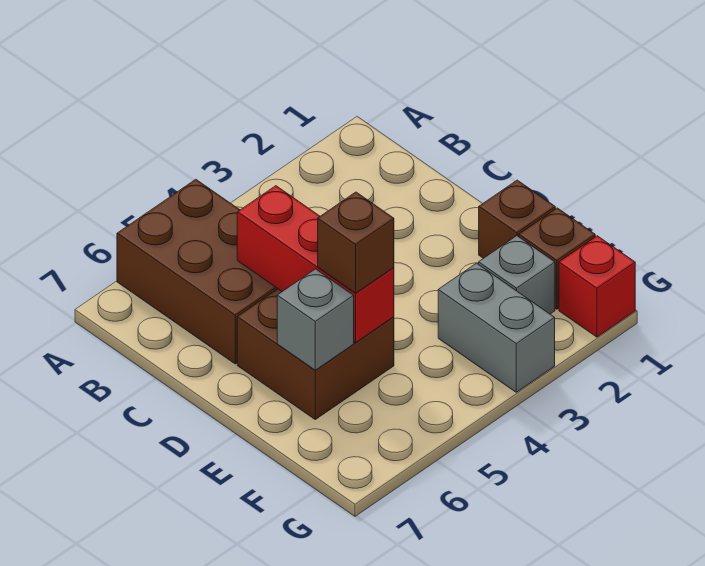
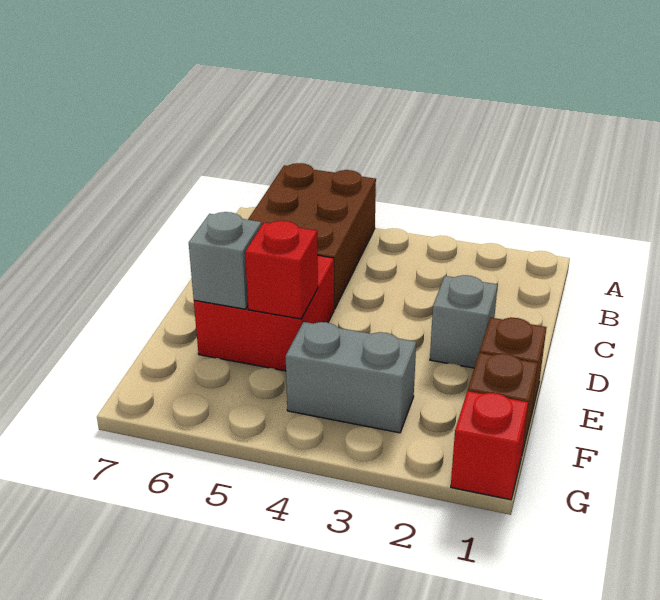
red brick C5:E5 level 2 -> red brick E5 level 2
brown brick D5:E6 level 1 -> red brick D5:E6 level 1
brown brick E5 level 3 -> none
grey brick F2 level 1 -> grey brick D2 level 1
grey brick F3:G3 level 1 -> grey brick F3:F4 level 1

